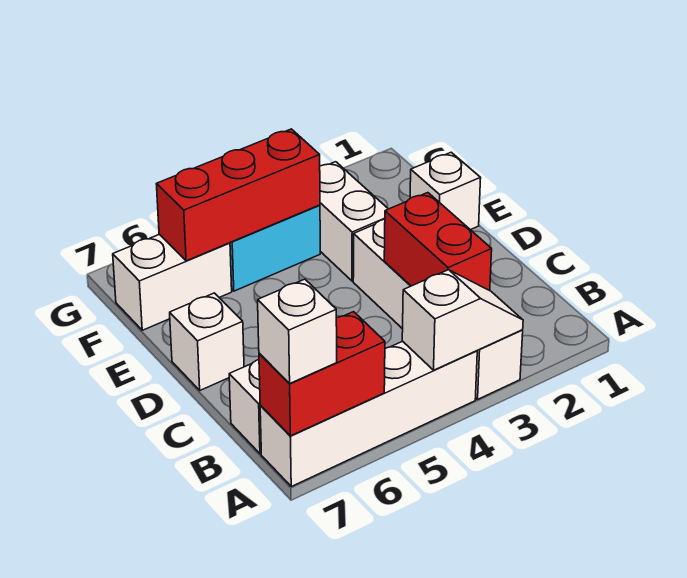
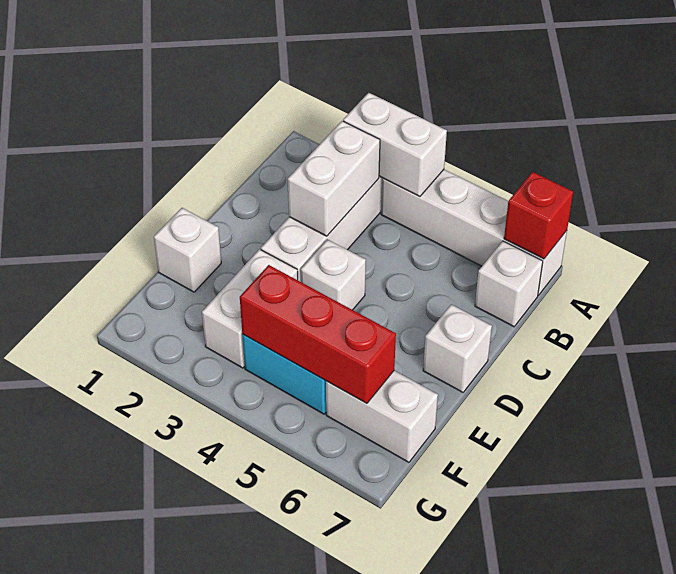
white slope A3:A4 level 2 top 4 -> white brick A3:A4 level 2
red brick A6:A7 level 2 -> red brick A7 level 2
white brick A7 level 3 -> white brick D4 level 1
red brick B3:C3 level 2 -> white brick B3:C3 level 2

